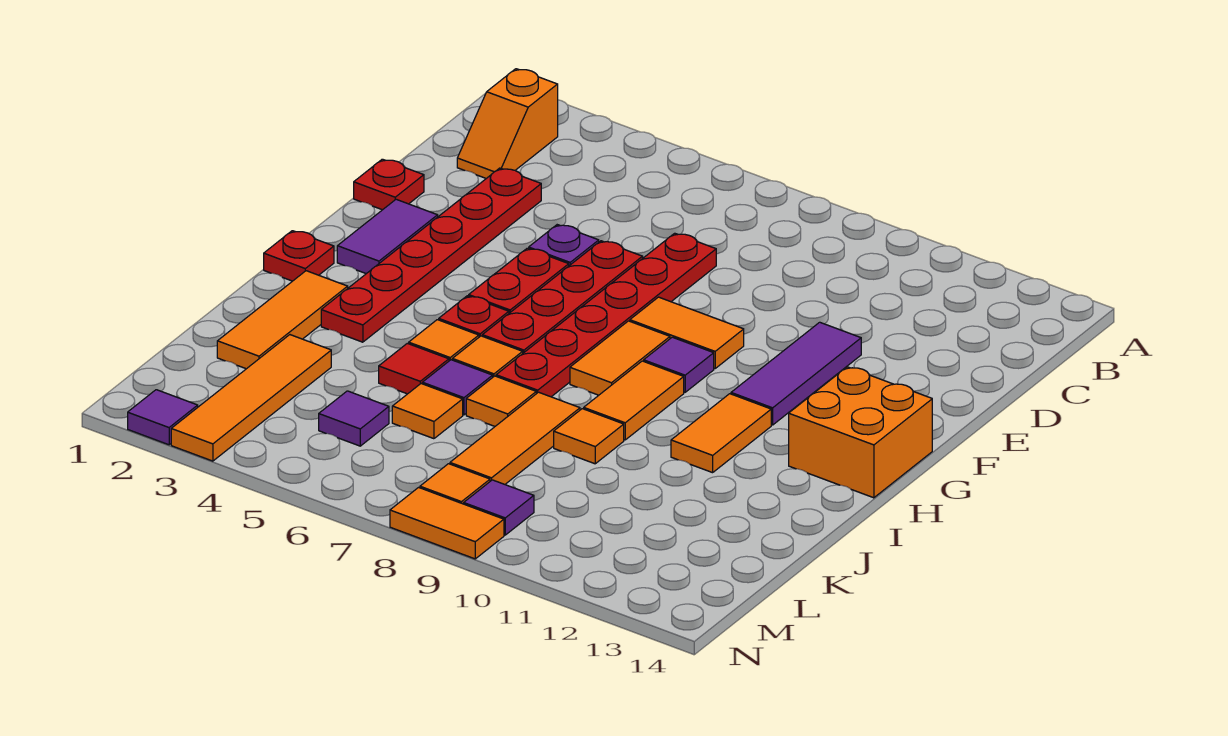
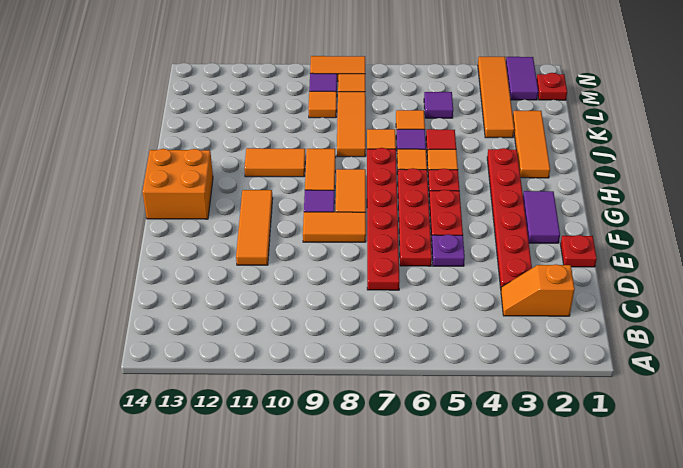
orange slope B2:C2 level 1 top B -> orange slope C2:C3 level 1 top 2
purple tile E11:G11 level 1 -> orange tile E11:G11 level 1
red plate H1 level 1 -> red plate M1 level 1
orange tile H11:I11 level 1 -> orange tile I10:I11 level 1
orange tile J9 level 1 -> orange tile L9 level 1
purple tile N2 level 1 -> purple tile M2:N2 level 1

